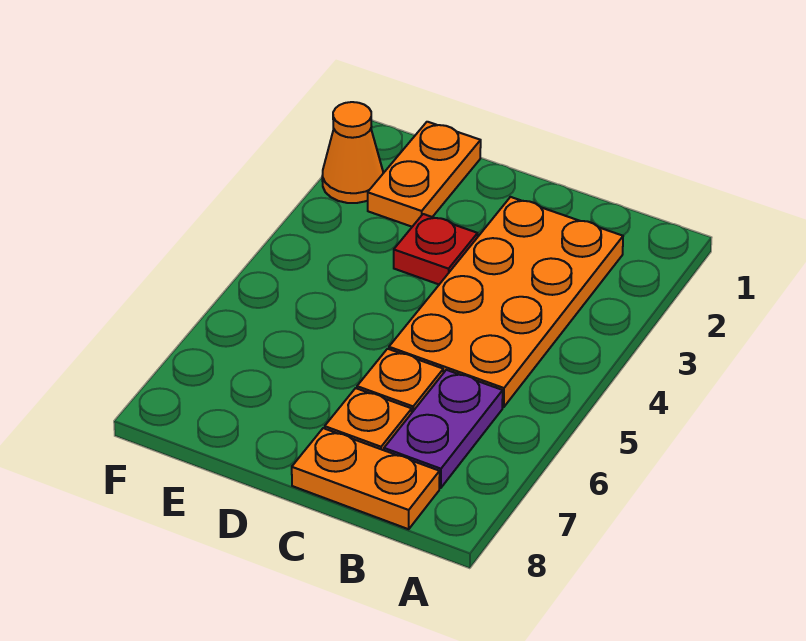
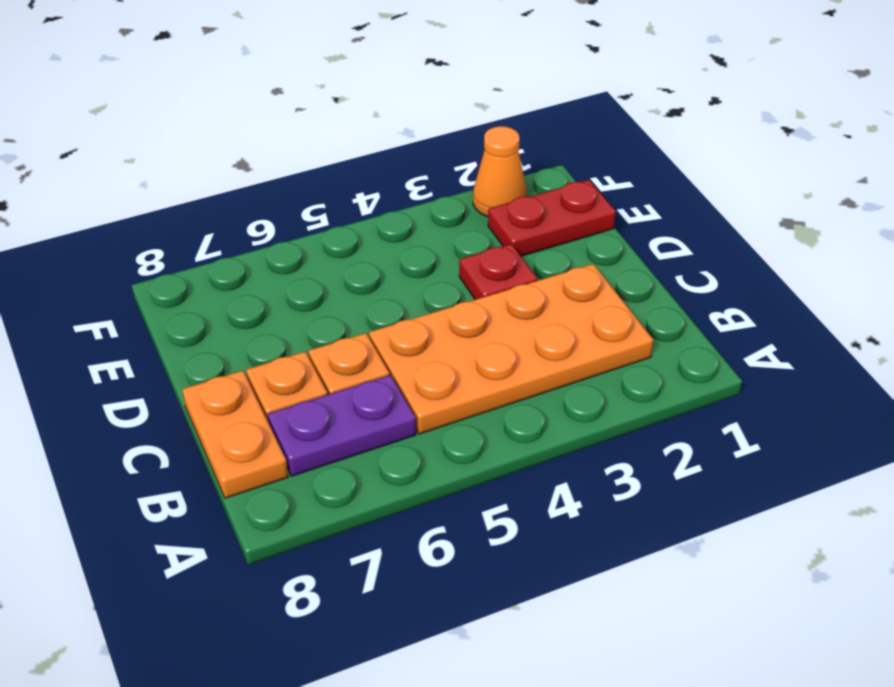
orange plate E1:E2 level 1 -> red plate E1:E2 level 1

